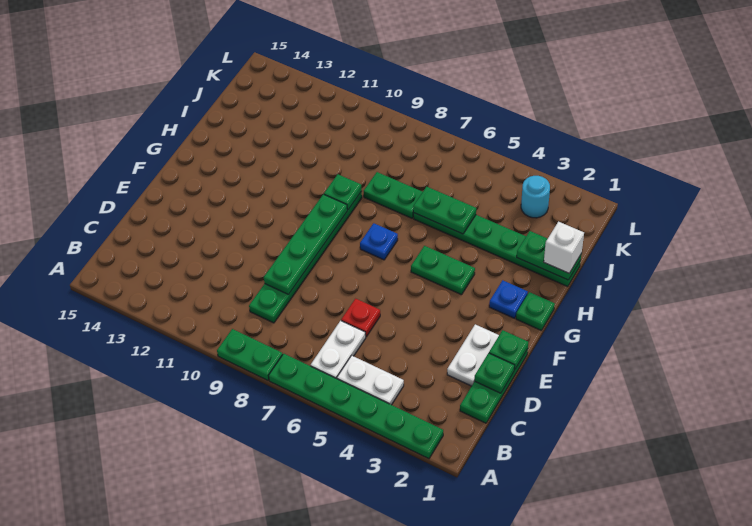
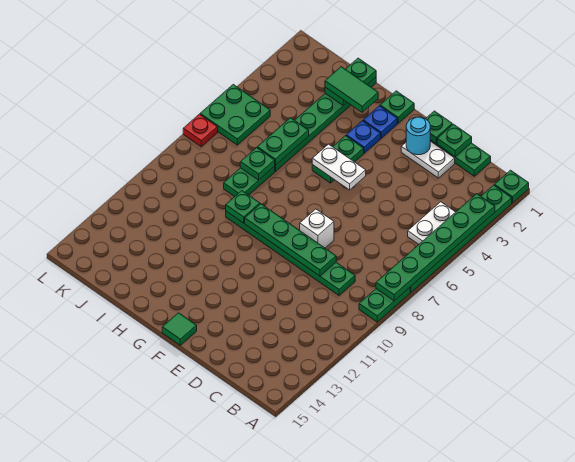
none -> green plate A1 level 1
none -> green plate A3:A8 level 2
white plate B6:C6 level 1 -> white plate F5:G5 level 2
red plate D6 level 1 -> red plate L7 level 1
none -> green tile F15 level 1
blue plate G7 level 1 -> blue plate G3 level 1
none -> green tile H2:I2 level 3
white brick I1 level 3 -> white brick E8 level 1
none -> green plate I7 level 2
cyan round brick K3 level 1 -> cyan round brick E2 level 2
none -> green plate K5:L6 level 1

